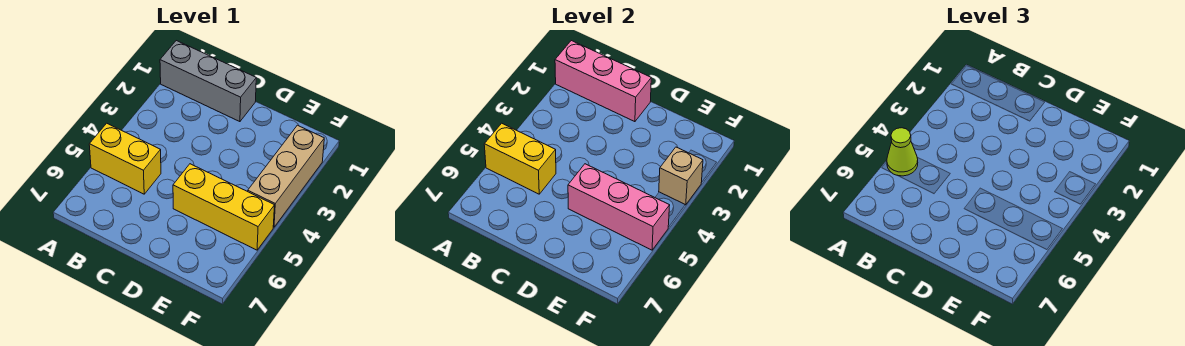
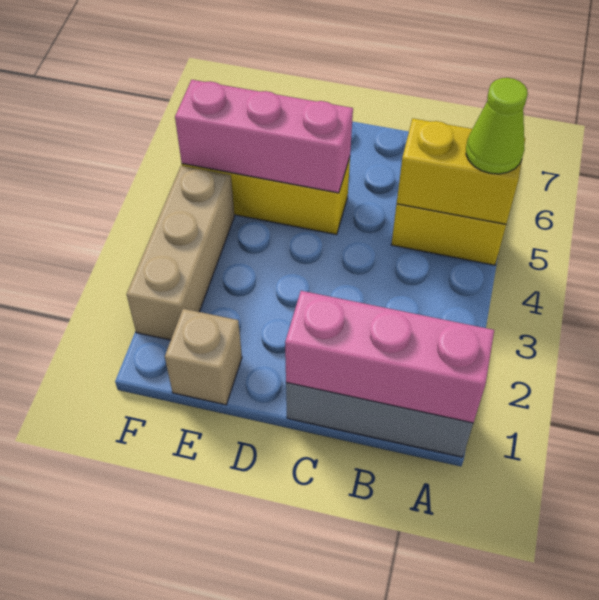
tan brick F3 level 2 -> tan brick E1 level 1

